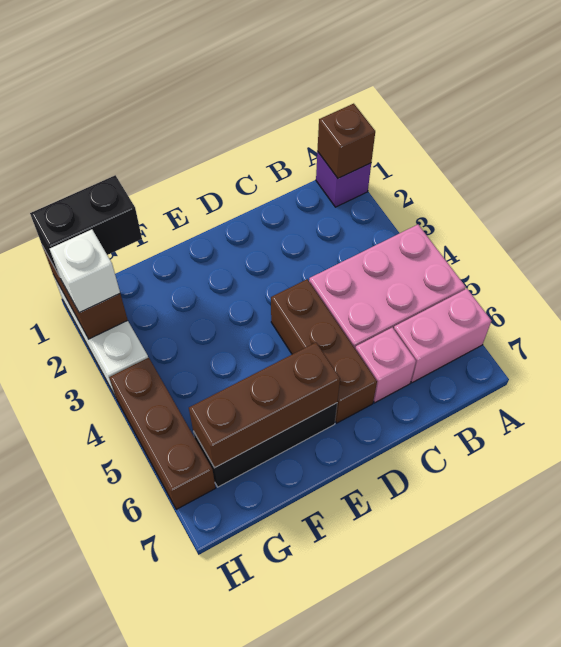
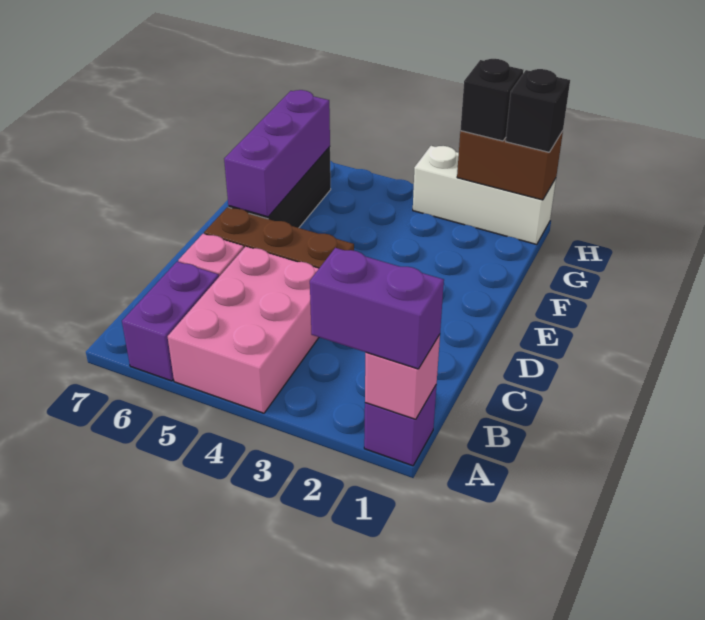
brown brick A1 level 2 -> pink brick A1 level 2
none -> purple brick A1:A2 level 3
pink brick A6:B6 level 1 -> purple brick A6:B6 level 1
brown brick E6:G6 level 2 -> purple brick E6:G6 level 2
black brick G1:H1 level 3 -> black brick H1 level 3
white brick H2 level 3 -> black brick H2 level 3
brown brick H4:H6 level 1 -> none

